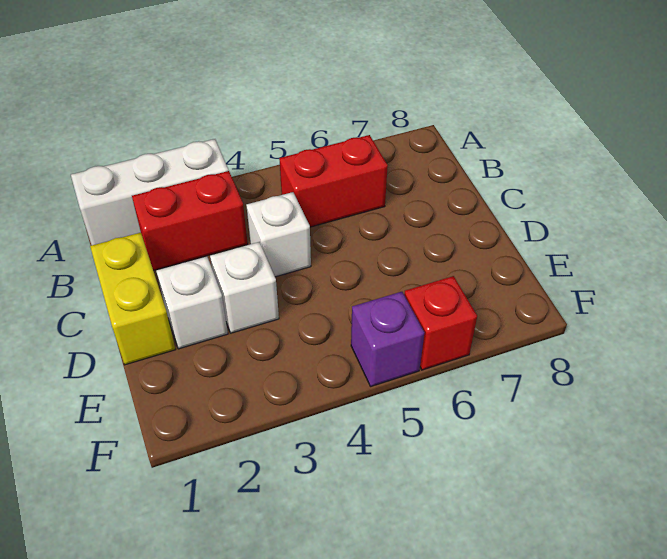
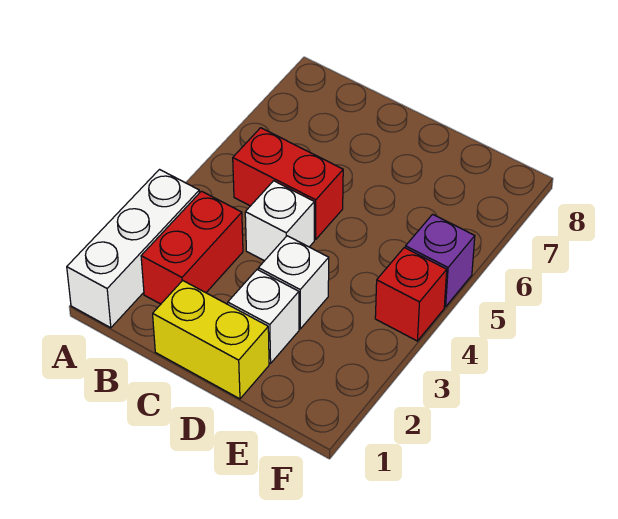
red brick B5:B6 level 1 -> red brick B5:C5 level 1
red brick F6 level 1 -> red brick F4 level 1

